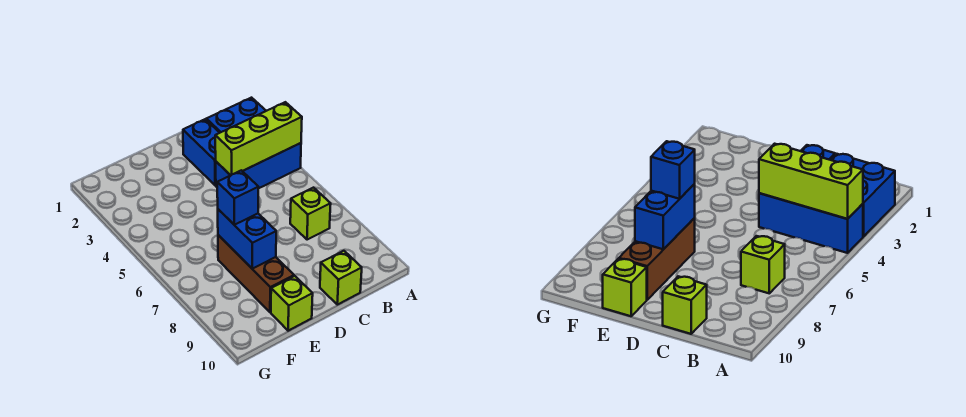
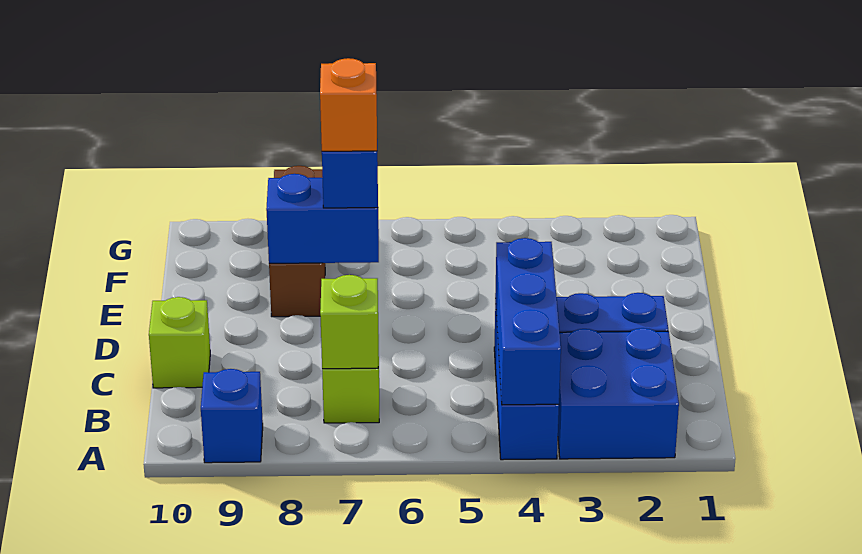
lime brick A4:C4 level 2 -> blue brick A4:C4 level 2
none -> blue brick A9 level 1
brown brick E7:E9 level 1 -> brown brick E8:G8 level 1
none -> orange brick E7 level 4
lime brick E10 level 1 -> lime brick B7 level 2

